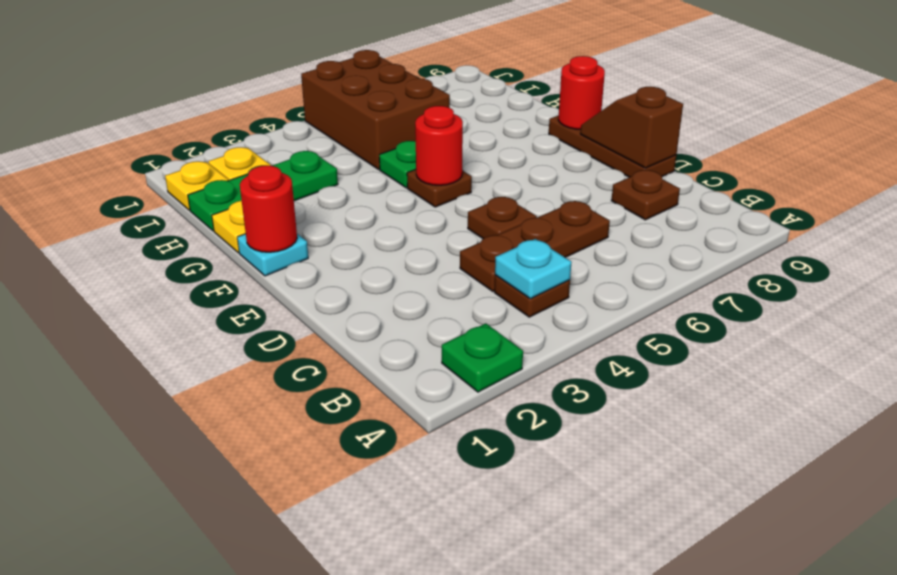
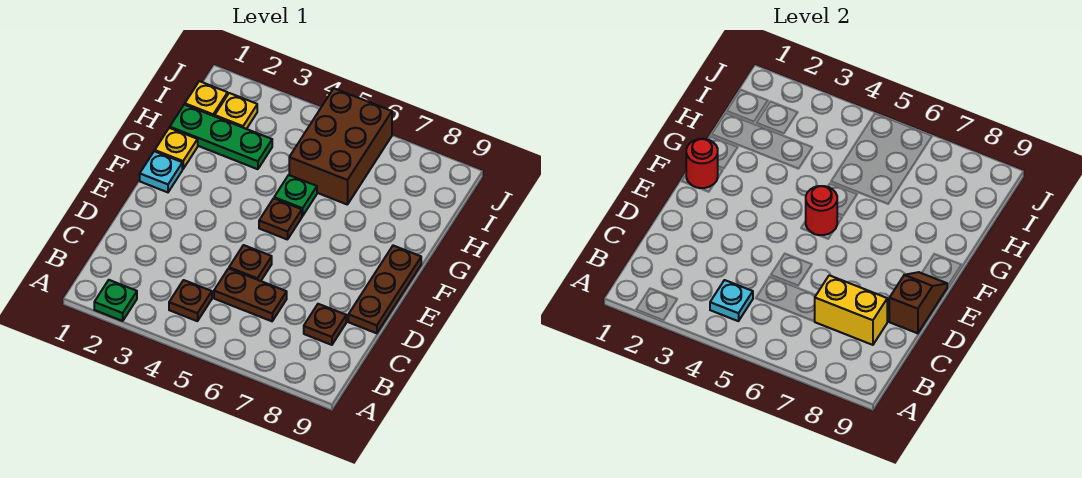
brown plate C4:C6 level 1 -> brown plate C5:C6 level 1
none -> yellow brick C7:C8 level 2
red round brick F9 level 2 -> none

